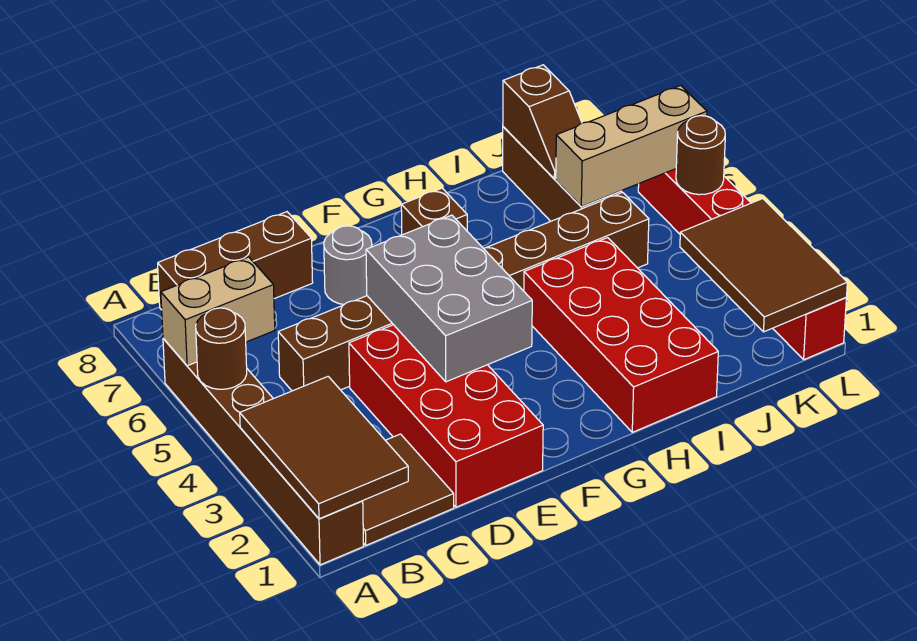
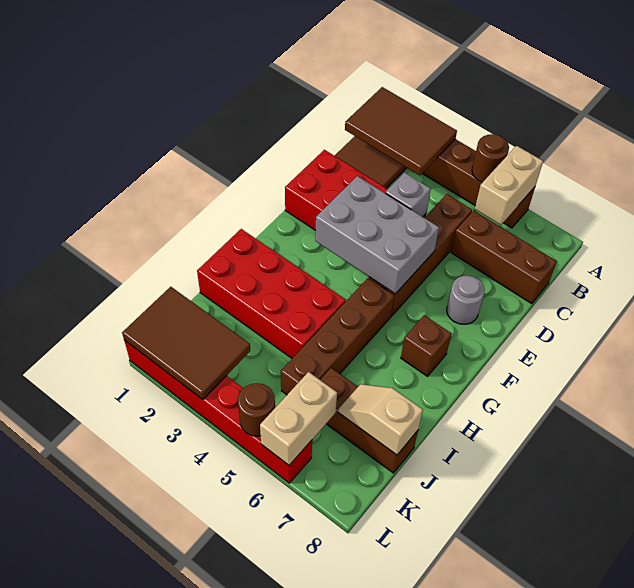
brown brick B8:D8 level 1 -> brown brick C6:C8 level 1
none -> grey brick D4 level 2
tan brick J6:L6 level 2 -> tan brick K6:L6 level 2
brown slope J7:J8 level 2 top 8 -> tan slope J7:J8 level 2 top 8

